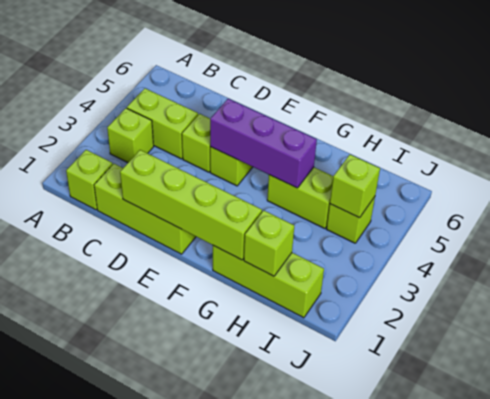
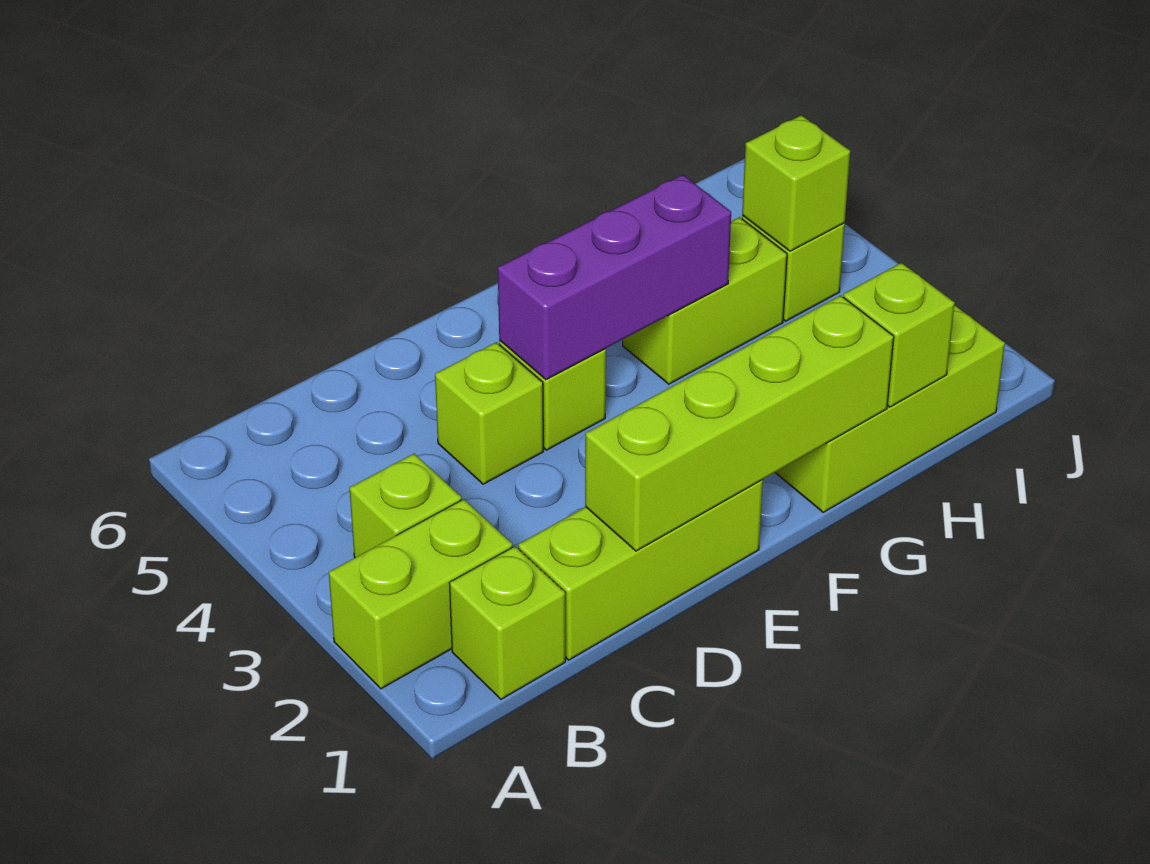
lime brick B4:C4 level 1 -> lime brick A2:B2 level 1

